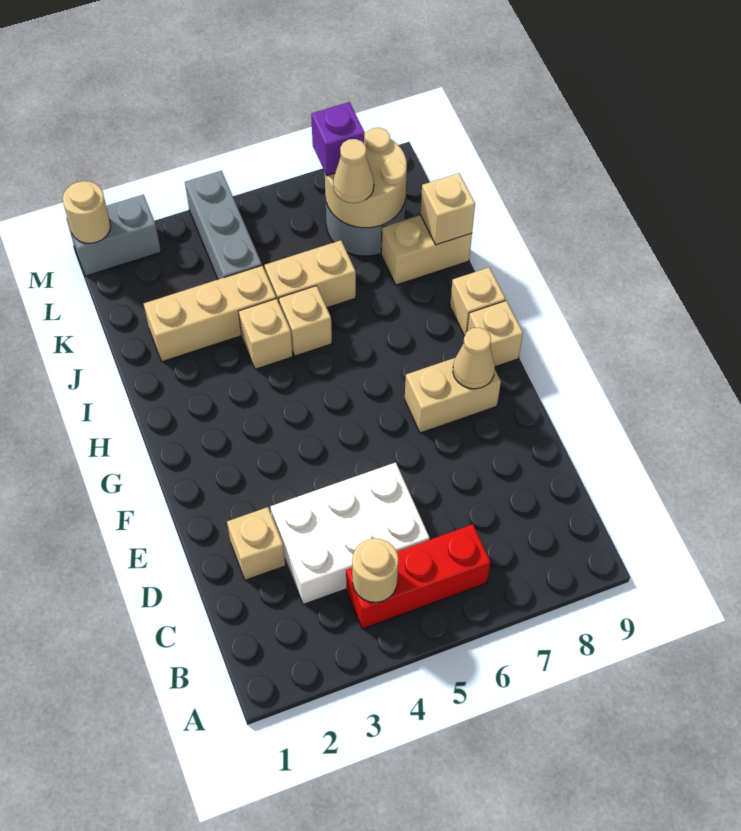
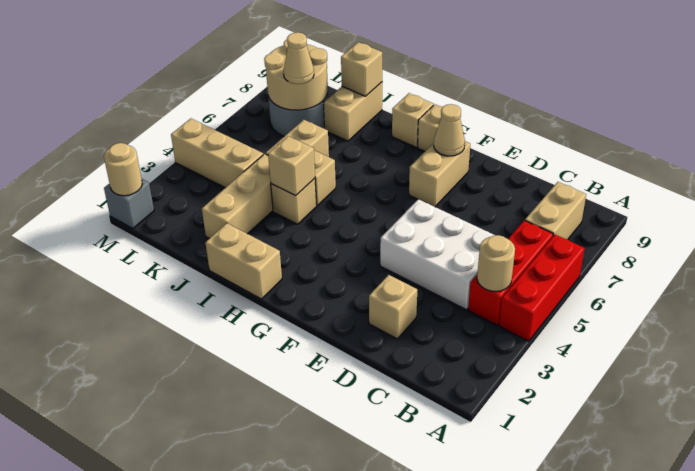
none -> red brick A4:A6 level 1
none -> tan brick B7:B8 level 1
white brick C3:D5 level 1 -> white brick C4:E5 level 1
none -> tan brick H1:I1 level 1
none -> tan brick I4 level 2
grey brick K4:M4 level 1 -> tan brick K4:M4 level 1
purple brick L7 level 3 -> none
grey brick M1:M2 level 1 -> grey brick M1 level 1

